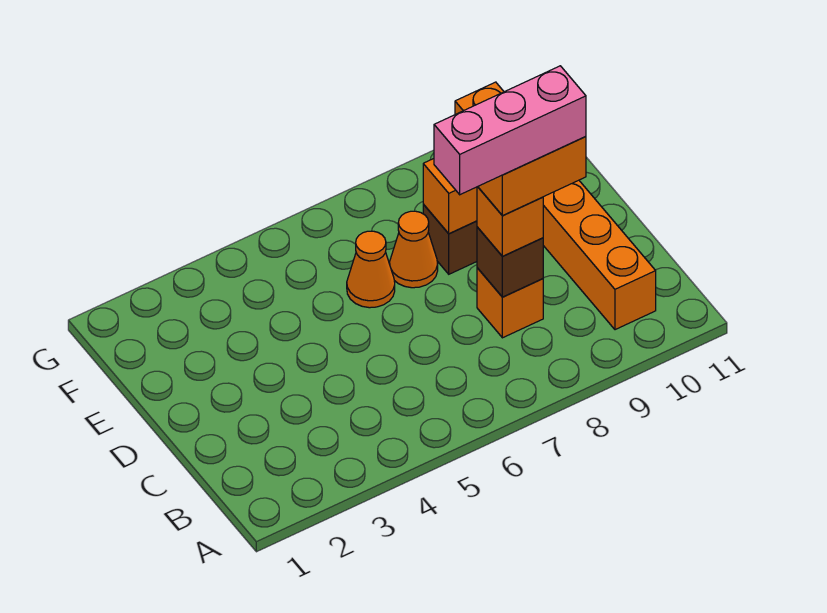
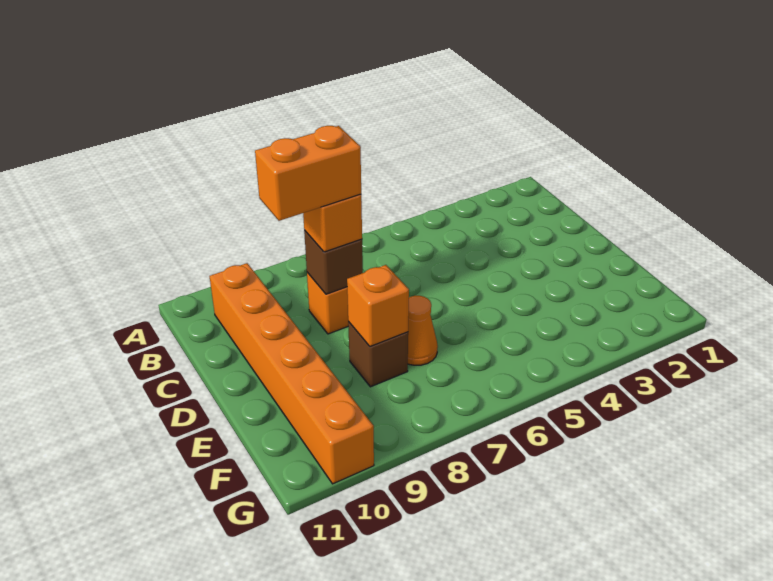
pink brick C7:C9 level 5 -> none
orange cone E6 level 1 -> none

